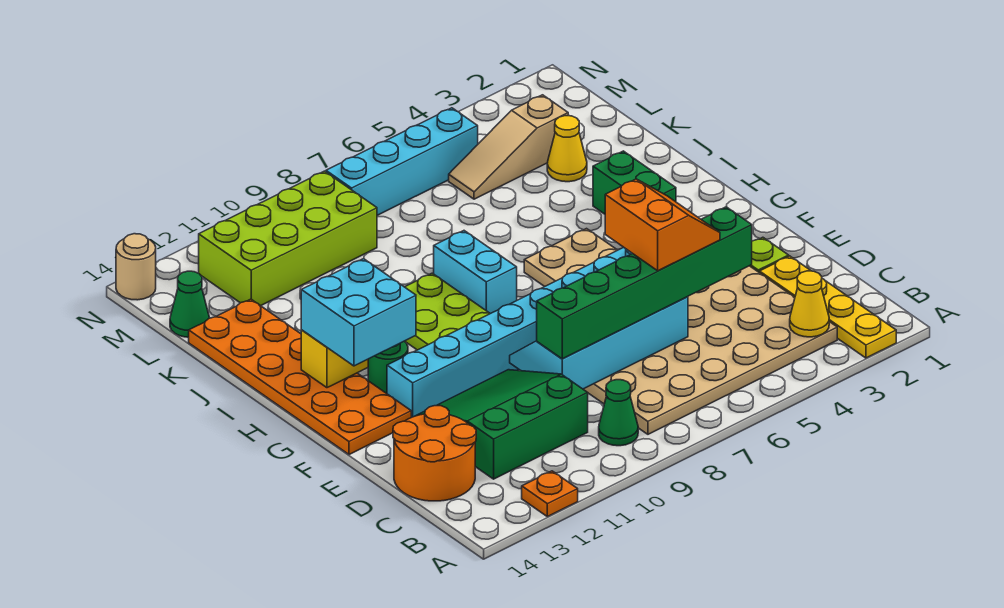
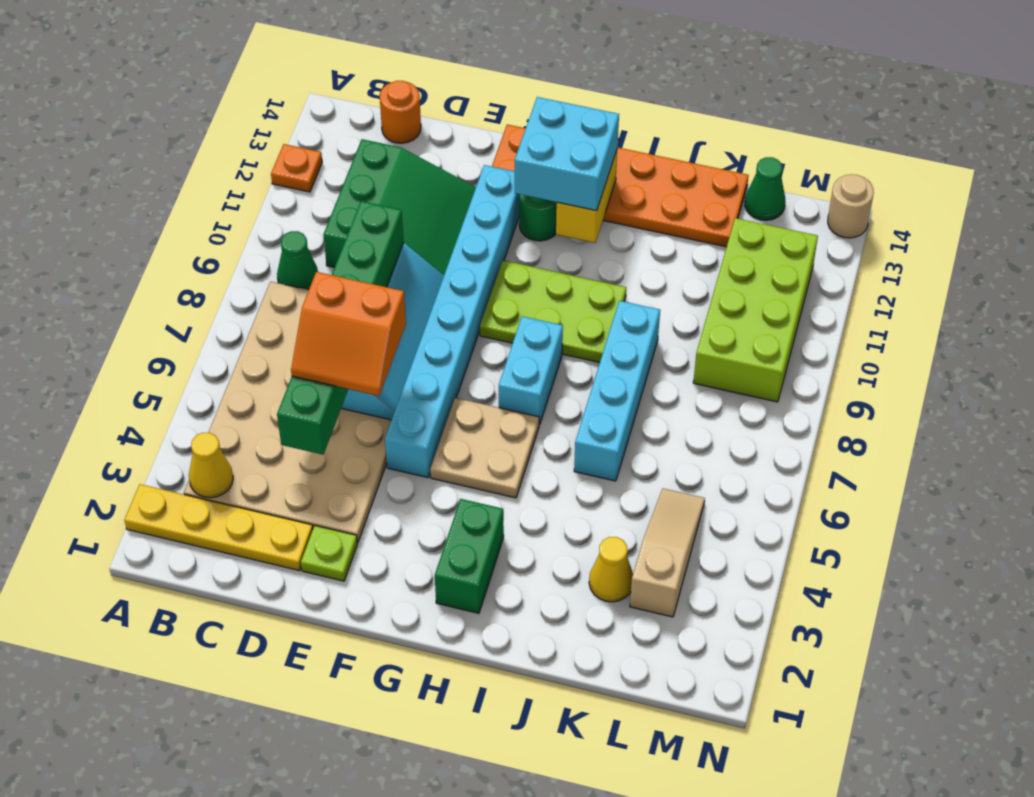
orange round brick C13:D14 level 1 -> orange round brick C14 level 1
green brick H3:I3 level 1 -> green brick H2:H3 level 1
cyan brick H8:I8 level 1 -> cyan brick H7:H8 level 1
cyan brick M5:M8 level 1 -> cyan brick J6:J9 level 1

